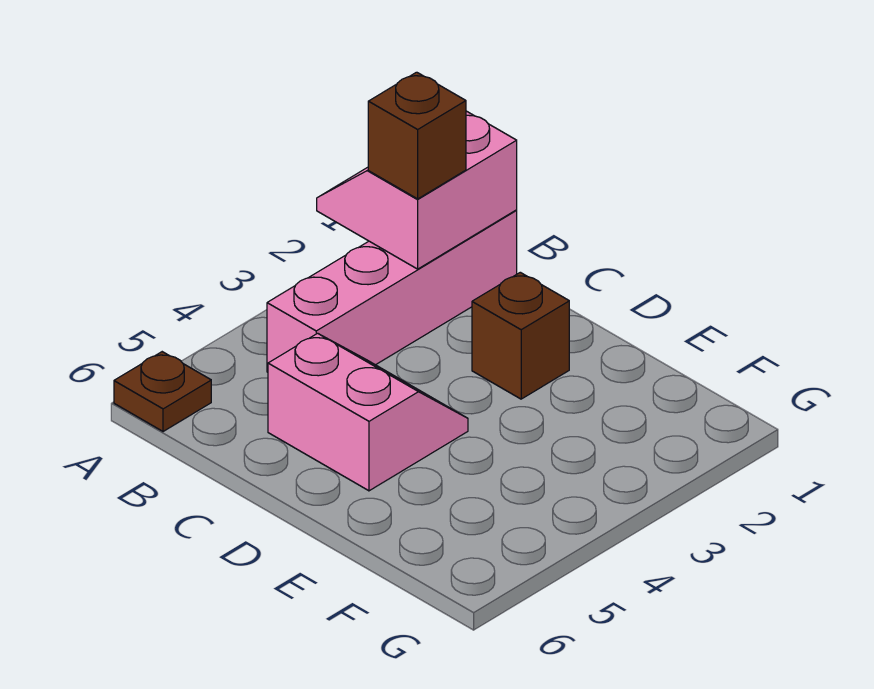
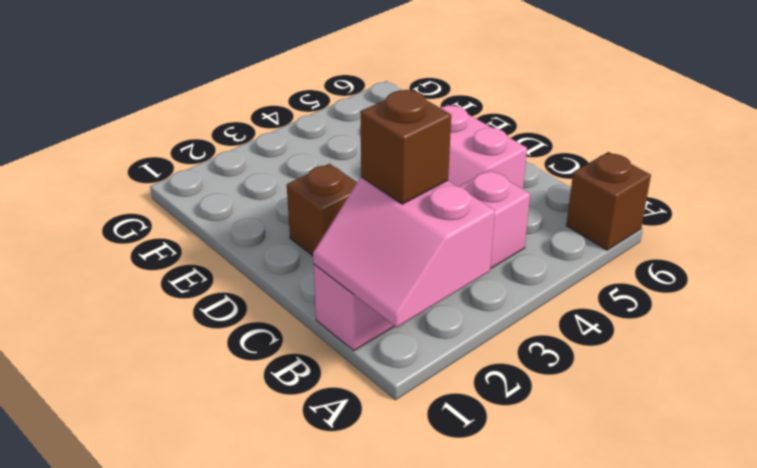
pink slope A1:B2 level 2 top B -> pink slope A1:B2 level 2 top 2
brown plate A6 level 1 -> brown brick A6 level 1

